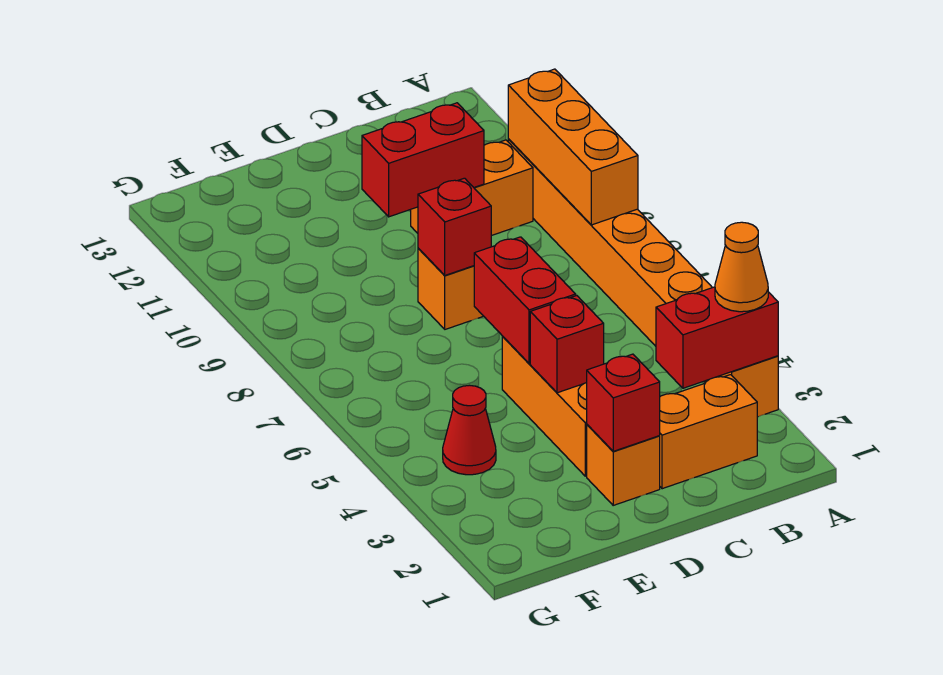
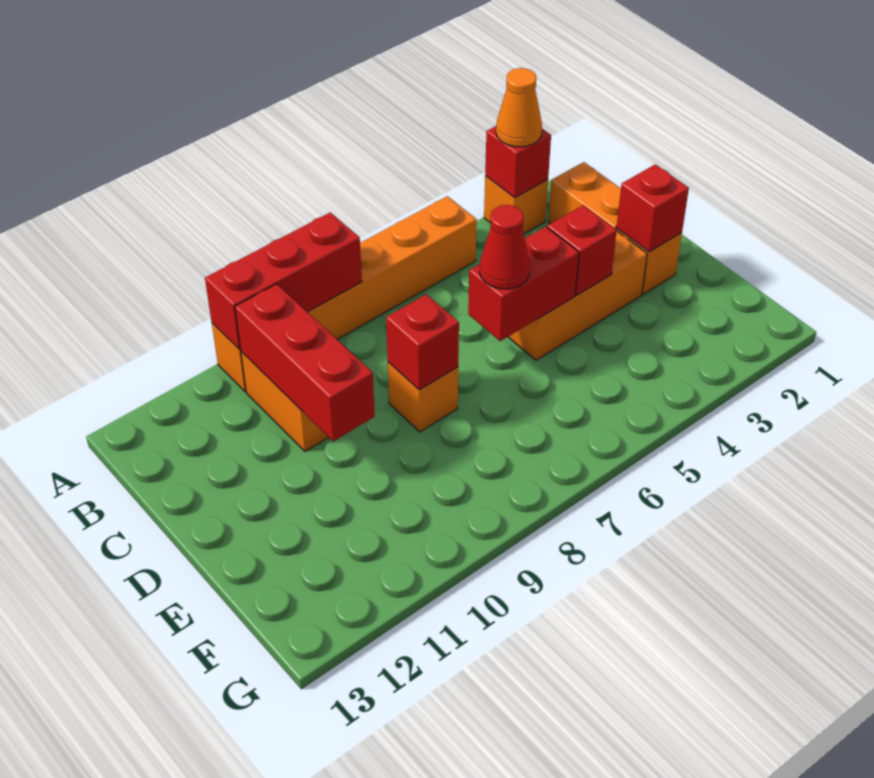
red brick A3:B3 level 2 -> red brick A3 level 2
orange brick A8:A10 level 2 -> red brick A8:A10 level 2
red brick C10:D10 level 2 -> red brick B10:D10 level 2
red cone F4 level 1 -> red cone D6 level 3

